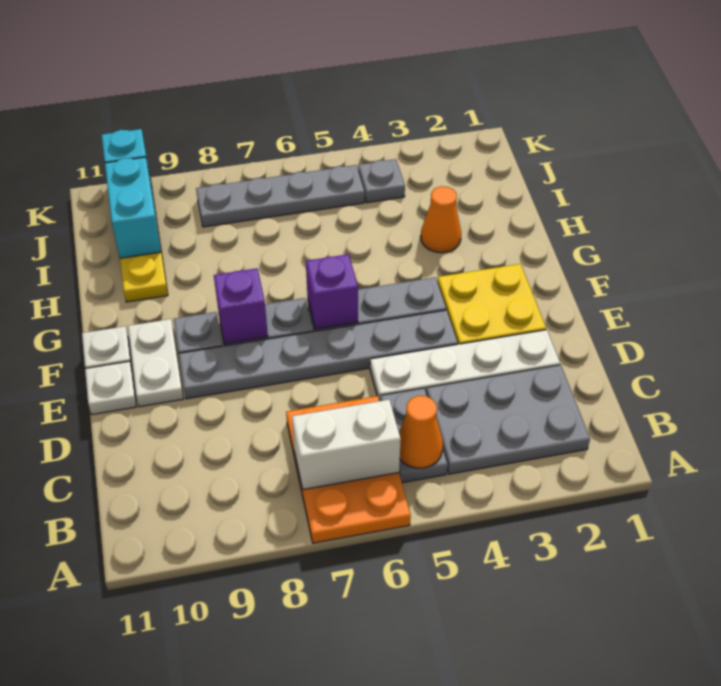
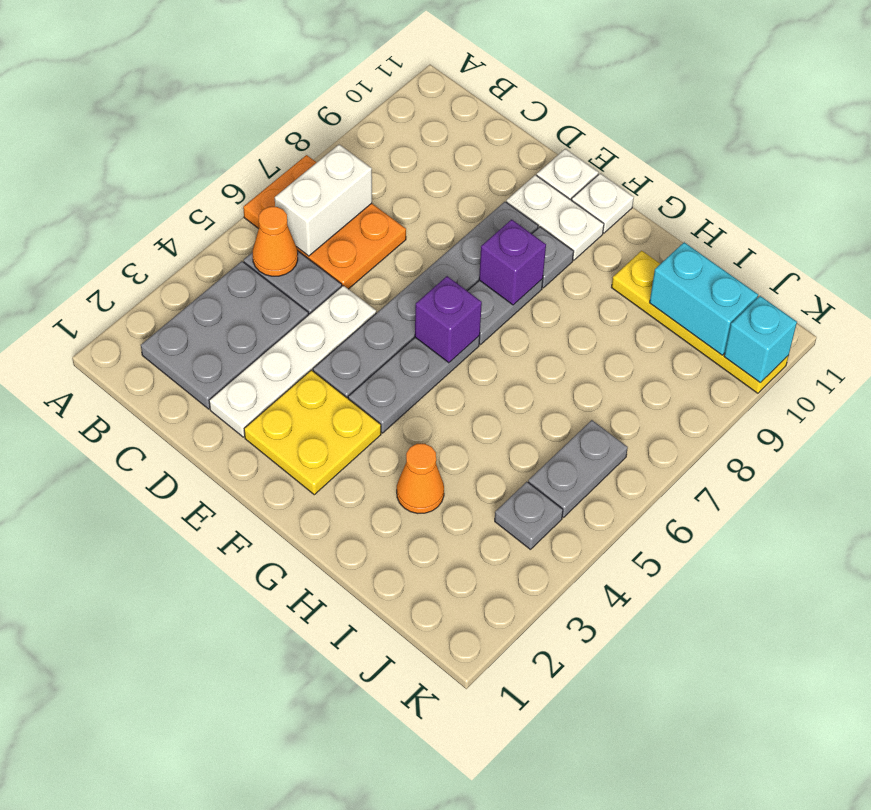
grey plate J5:J8 level 1 -> grey plate J5:J6 level 1

